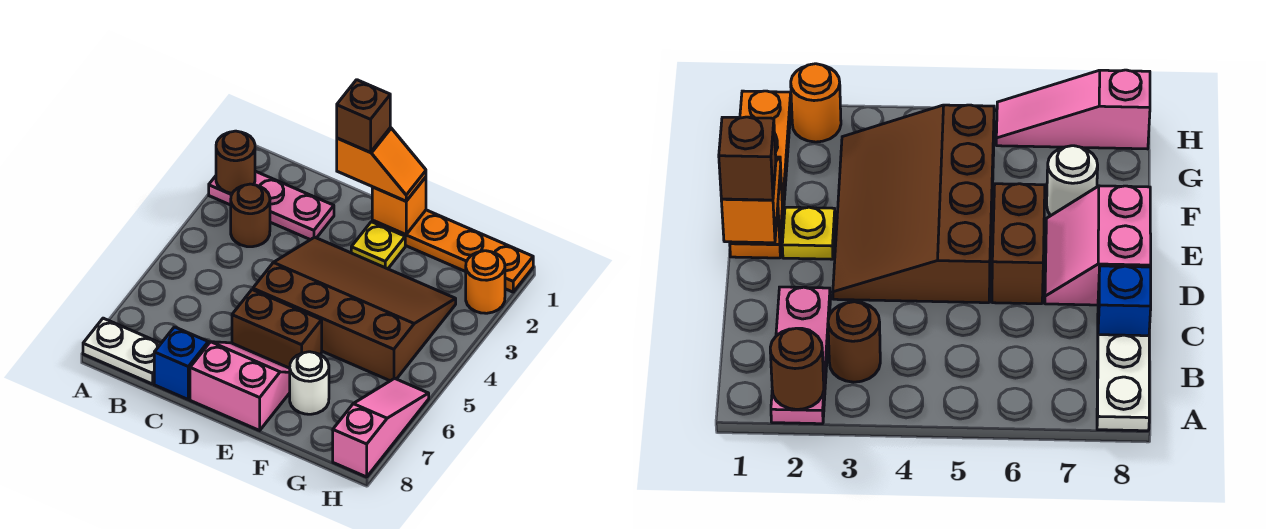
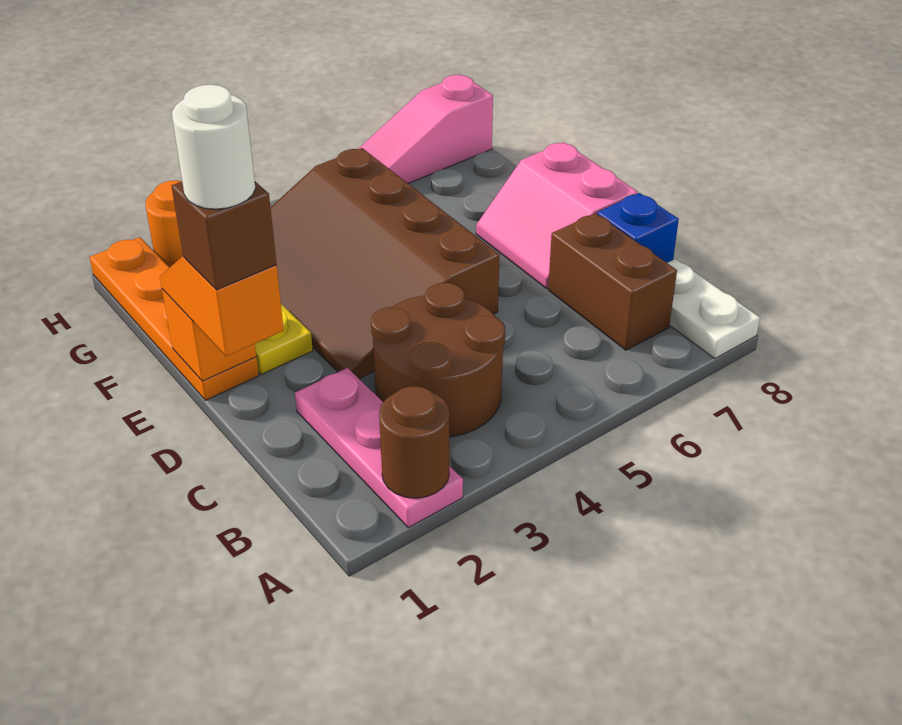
brown round brick B3 level 1 -> brown round brick B3:C4 level 1
brown brick D6:E6 level 1 -> brown brick B7:C7 level 1
white round brick F7 level 1 -> white round brick D1 level 5

